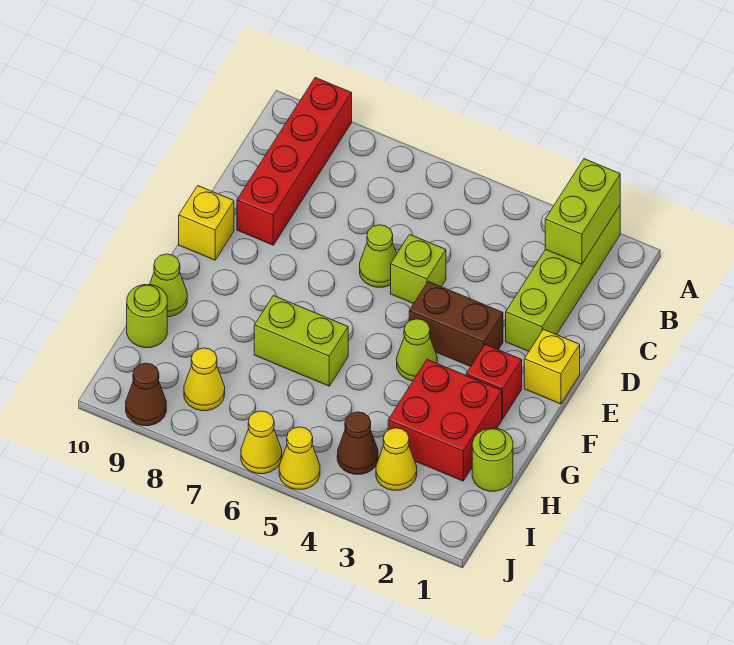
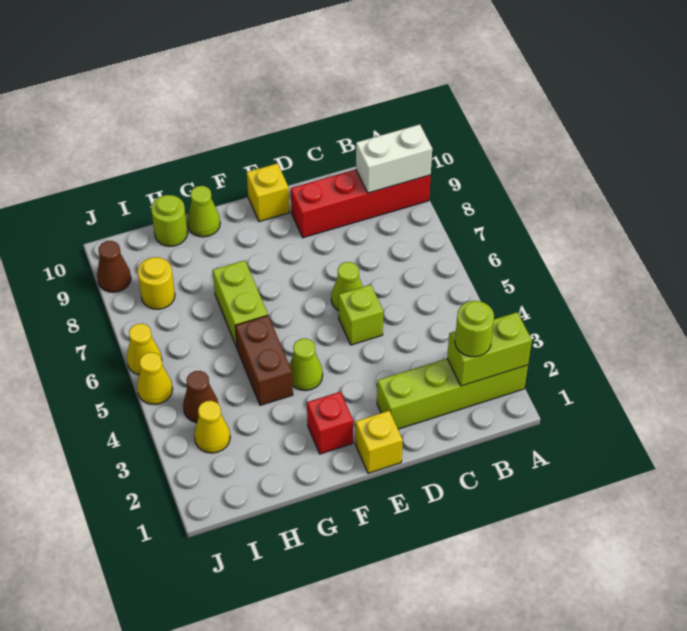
none -> white brick A9:B9 level 2
brown brick E3:E4 level 1 -> brown brick G4:G5 level 1
red brick G2:H3 level 1 -> none
lime round brick H1 level 1 -> lime round brick B2 level 3
yellow cone I8 level 1 -> yellow round brick I8 level 1

